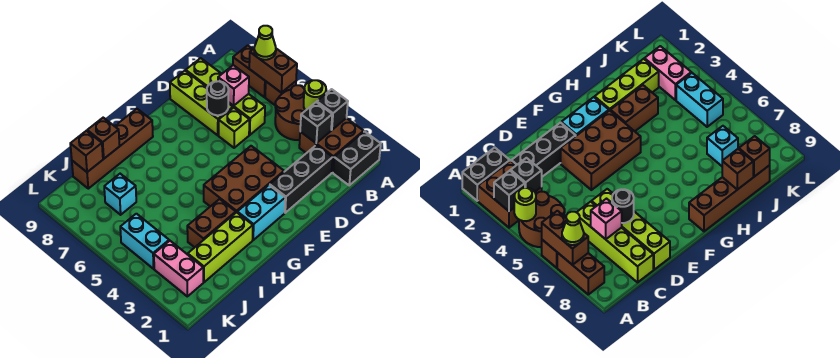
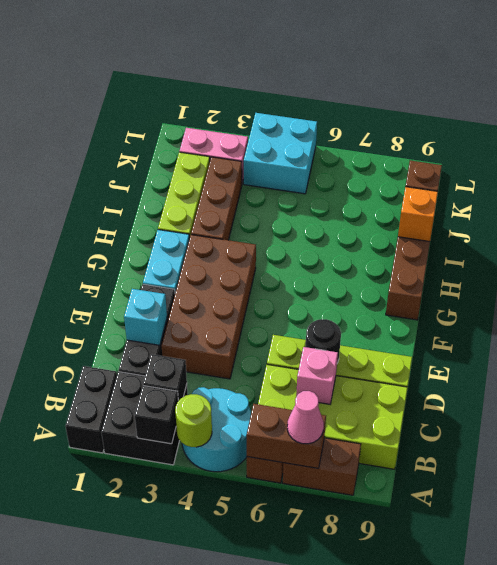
brown brick A2:B3 level 1 -> black brick A2:B3 level 1
brown round brick A4:B5 level 1 -> cyan round brick A4:B5 level 1
lime cone A7 level 3 -> pink cone A7 level 3
lime brick C6:C9 level 1 -> lime brick B6:C9 level 1
brown brick E3:G4 level 1 -> brown brick D3:G4 level 1
brown brick H3:I3 level 1 -> brown brick H3:J3 level 1
brown brick I9 level 2 -> orange brick I9 level 2
cyan brick J7 level 1 -> cyan brick D2 level 2
cyan brick K4:K5 level 1 -> cyan brick K4:L5 level 1

